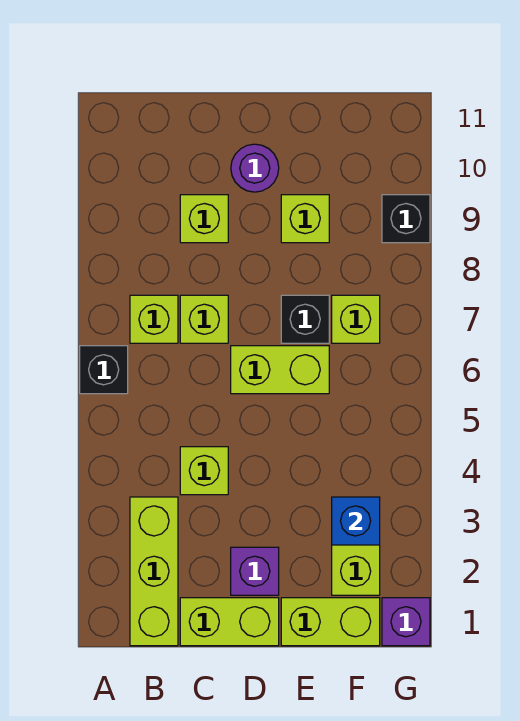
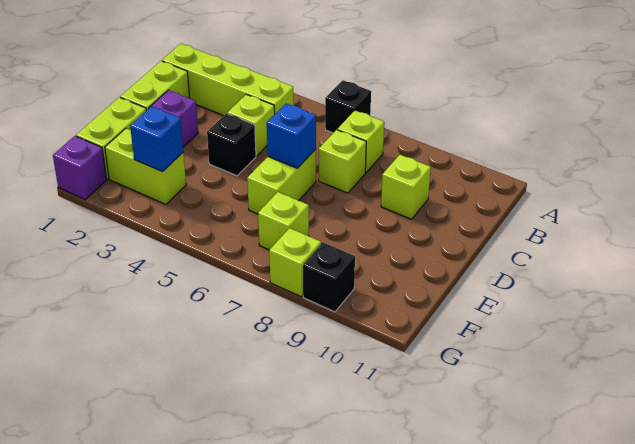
lime brick B1:B3 level 1 -> lime brick B1:B4 level 1
none -> blue brick D6 level 2
purple round brick D10 level 1 -> none
black brick E7 level 1 -> black brick D4 level 1
lime brick E9 level 1 -> lime brick G8 level 1

